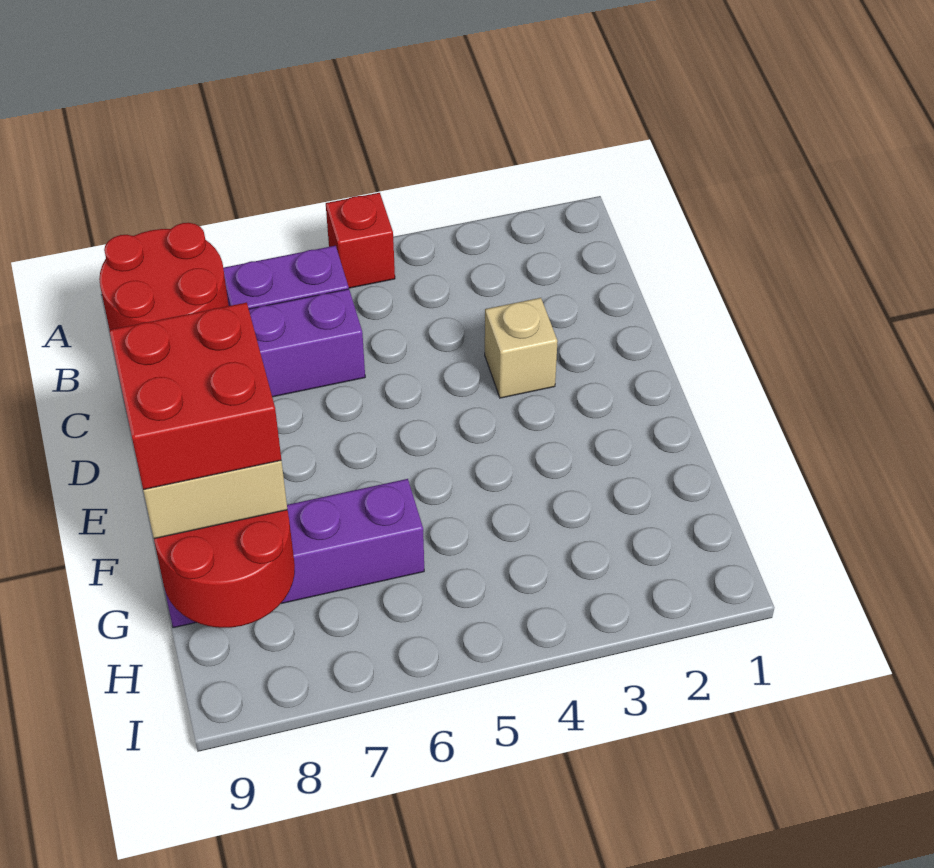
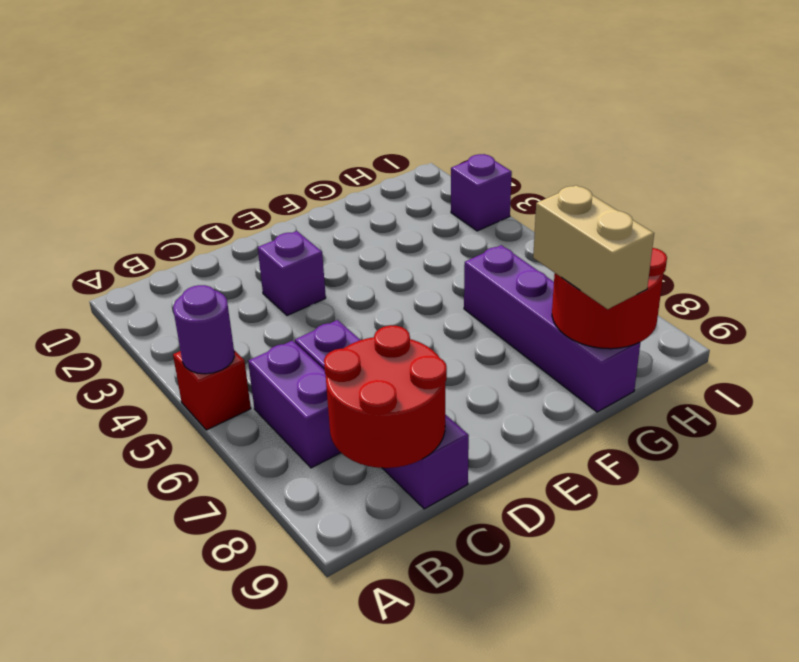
none -> purple round brick A5 level 2
tan brick D3 level 1 -> purple brick D3 level 1
red brick F8:G9 level 4 -> none
none -> purple brick I3 level 1

